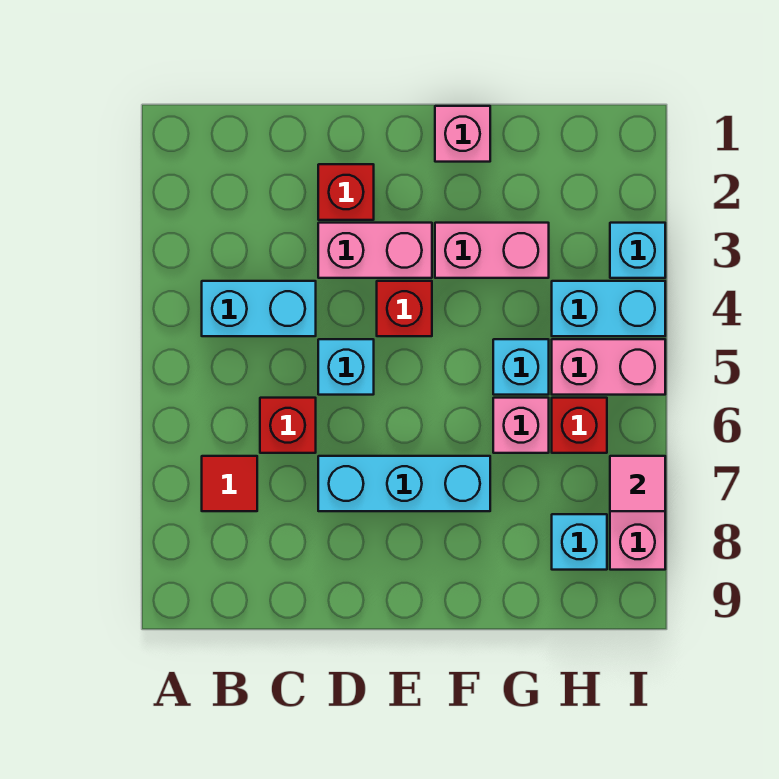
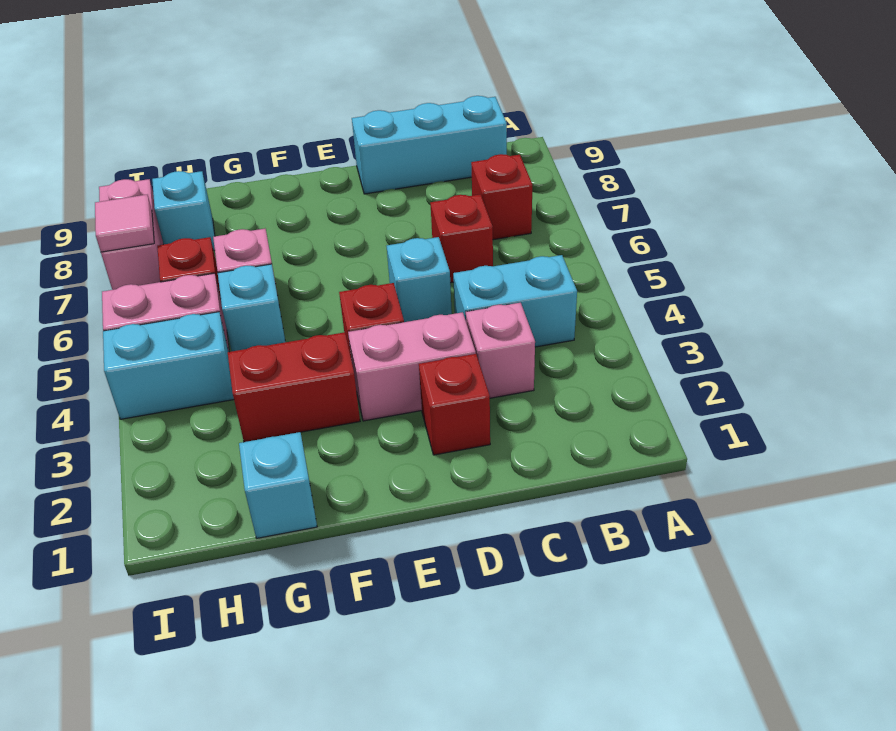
red tile B7 level 1 -> red brick B7 level 1
cyan brick D7:F7 level 1 -> cyan brick B9:D9 level 1
pink brick F1 level 1 -> pink brick C3 level 1
pink brick F3:G3 level 1 -> red brick F3:G3 level 1
cyan brick I3 level 1 -> cyan brick G1 level 1

